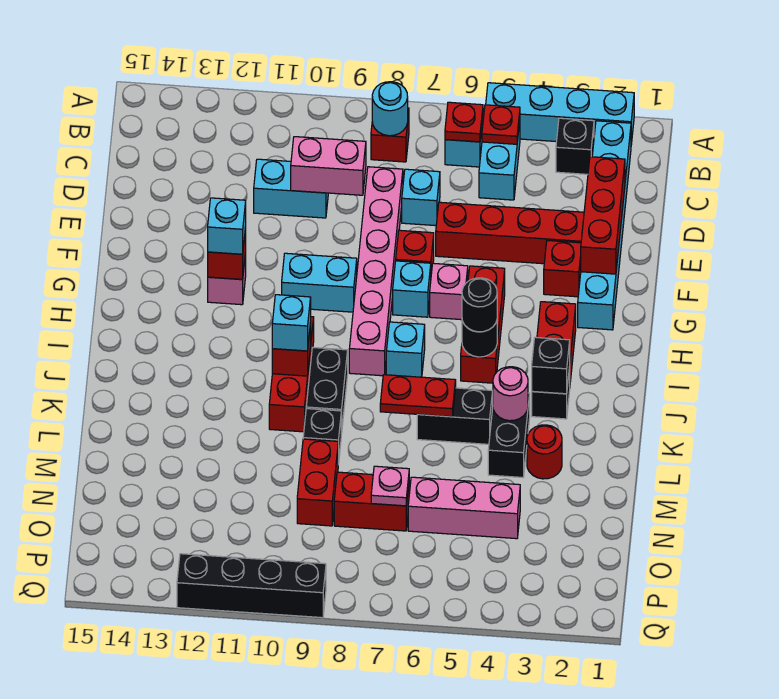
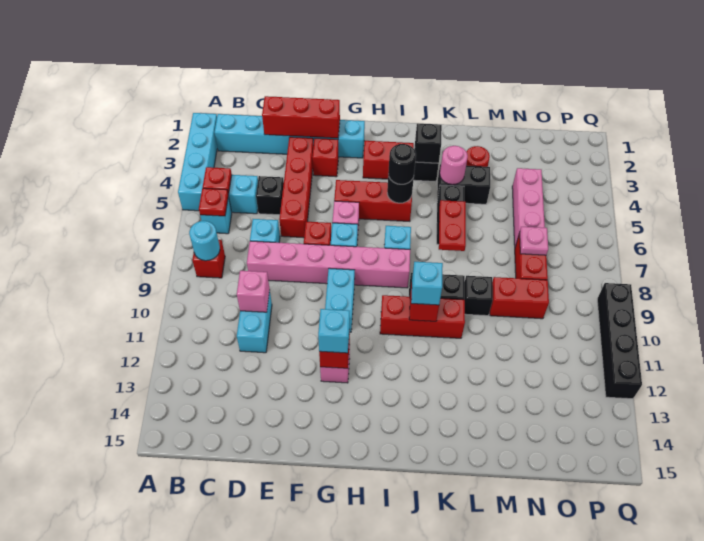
black brick B3 level 1 -> black brick D5 level 1
pink brick D9:D10 level 2 -> pink brick D10 level 2

